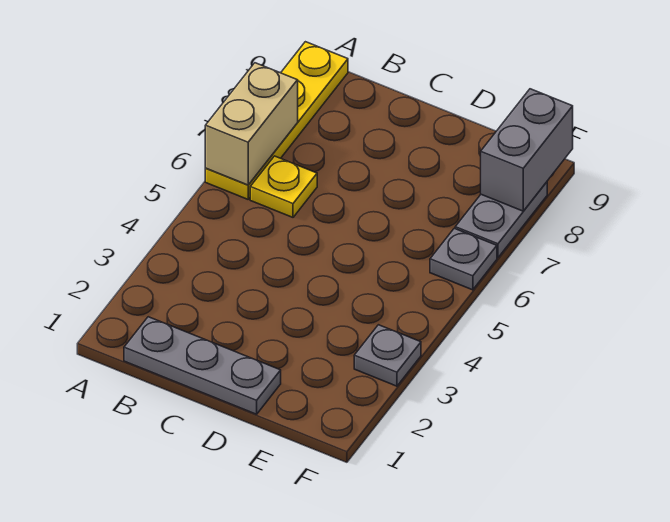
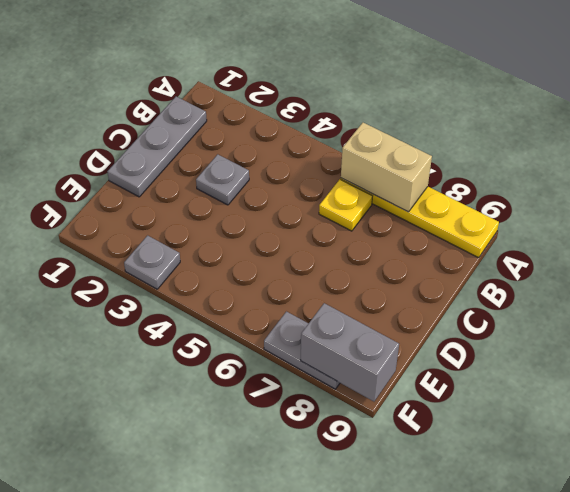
grey plate F6 level 1 -> grey plate C3 level 1

